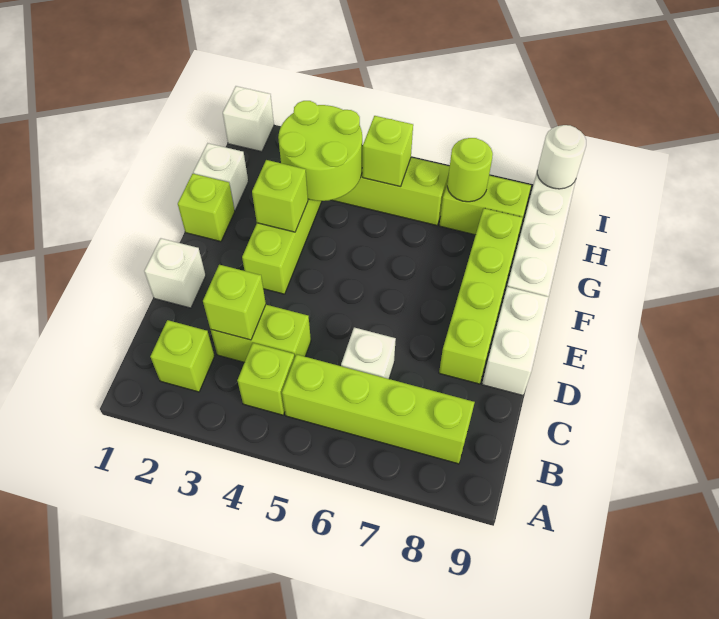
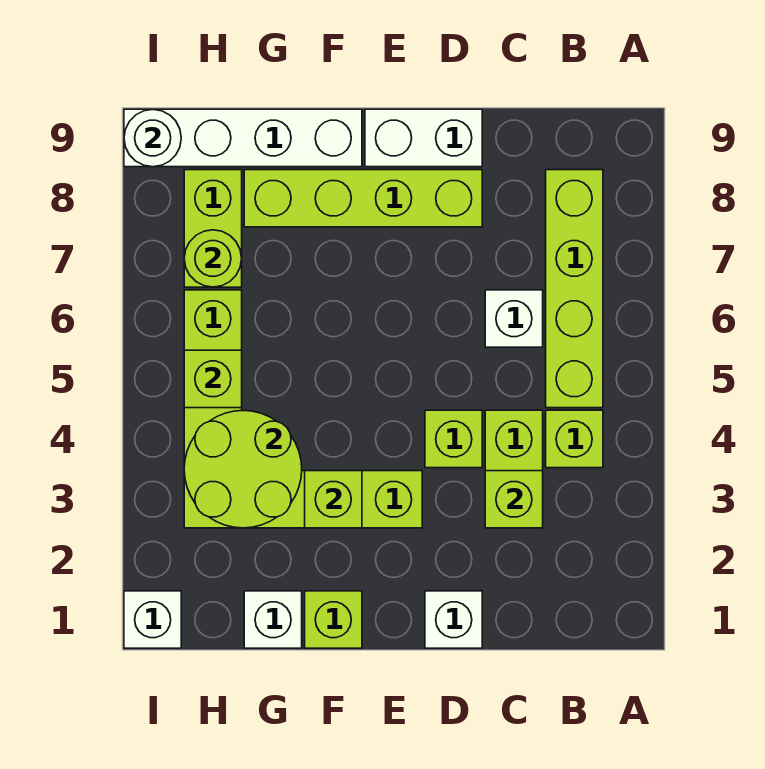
lime brick B2 level 1 -> lime brick D4 level 1

